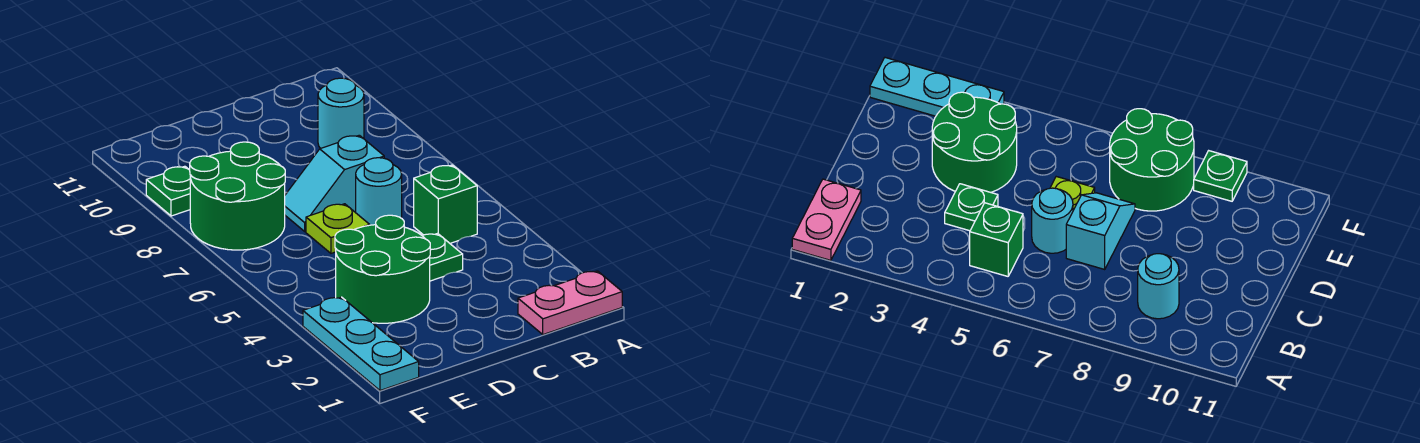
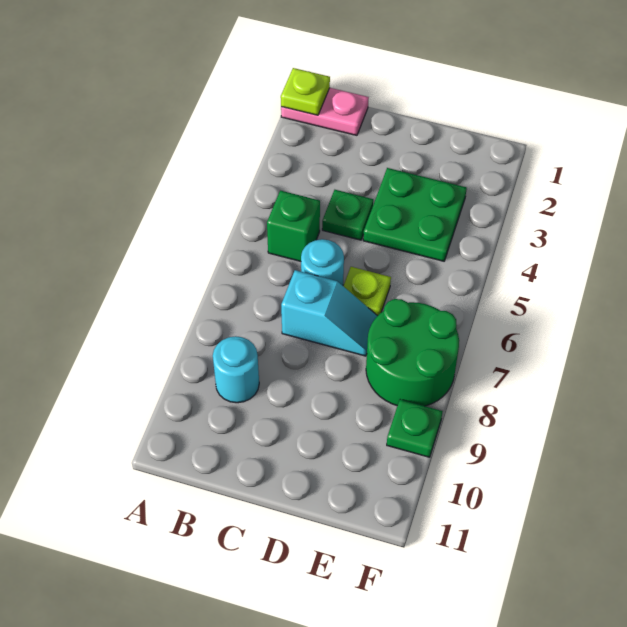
none -> lime plate A1 level 2
green round brick D3:E4 level 1 -> green plate D3:E4 level 1
cyan plate F1:F3 level 1 -> none

